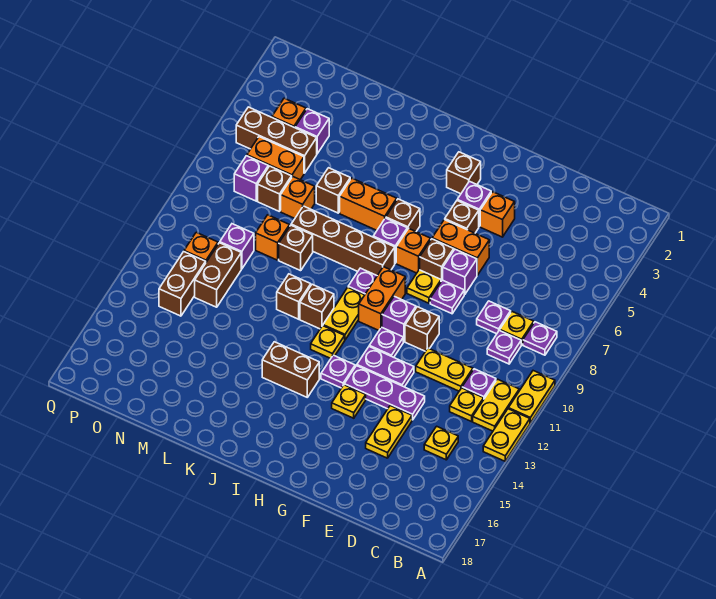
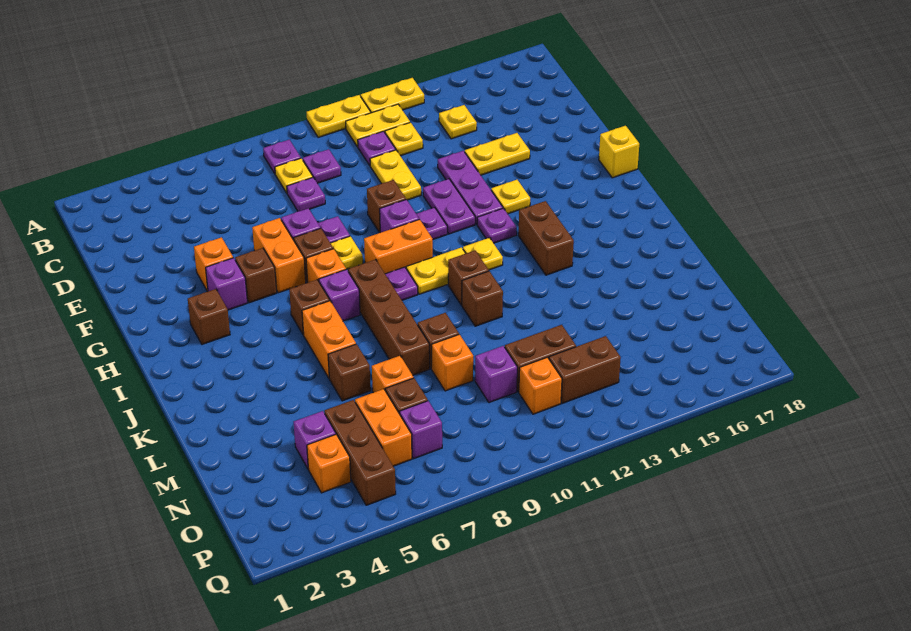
none -> yellow brick G18 level 1

